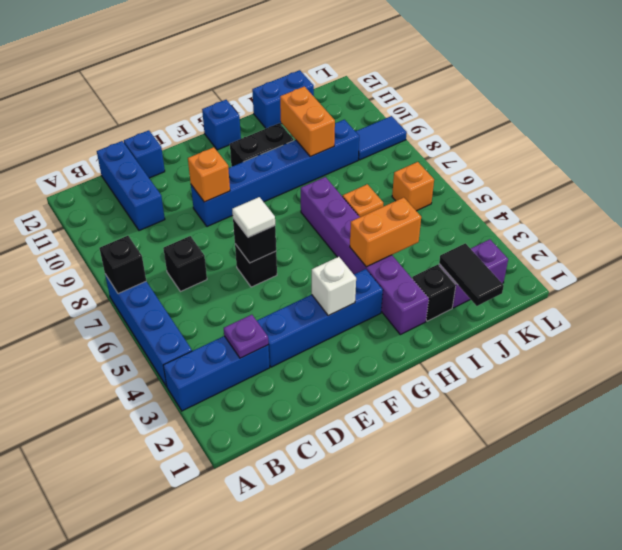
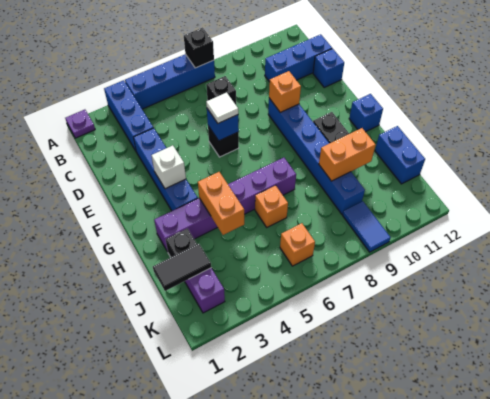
purple plate C3 level 2 -> purple plate A1 level 1
black brick E6 level 2 -> blue brick E6 level 2

